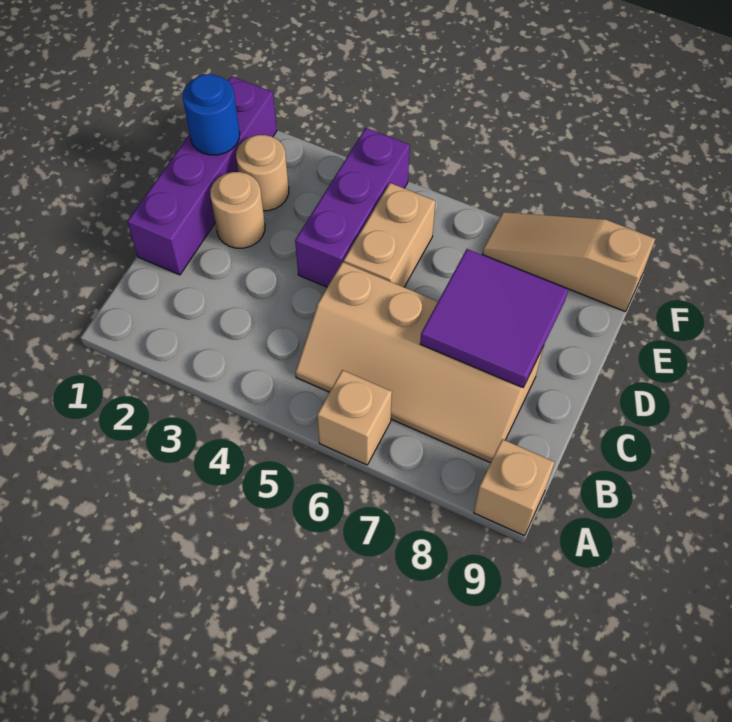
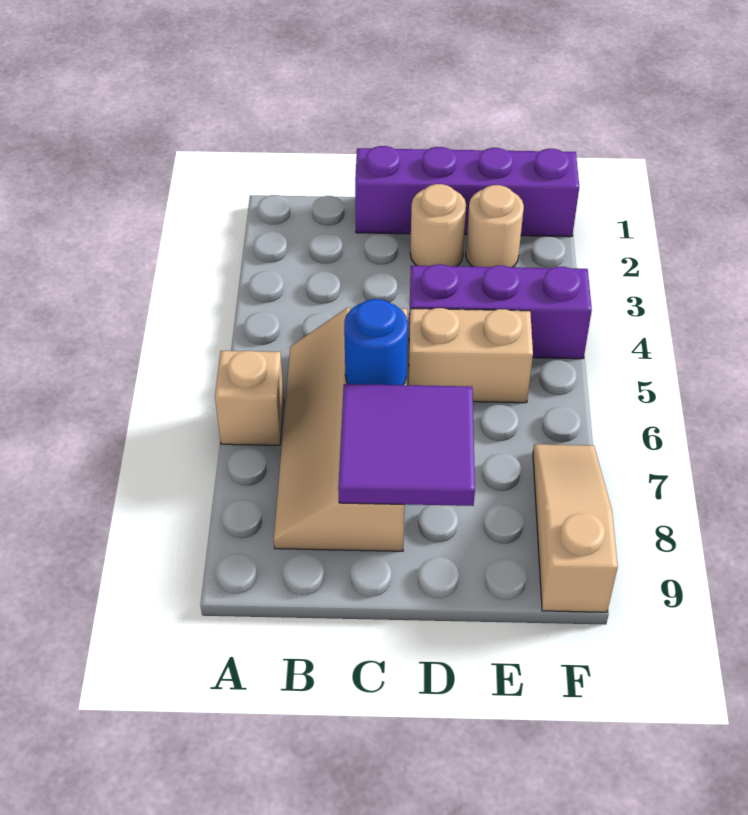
tan brick A9 level 1 -> none
blue round brick E1 level 2 -> blue round brick C6 level 2

